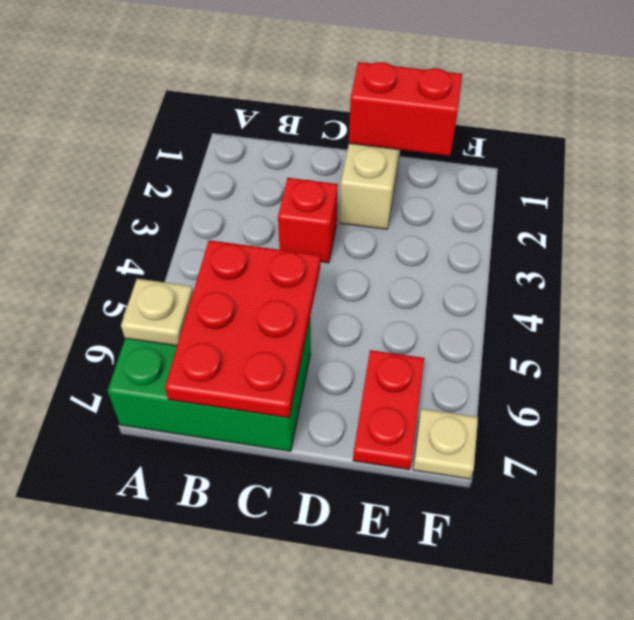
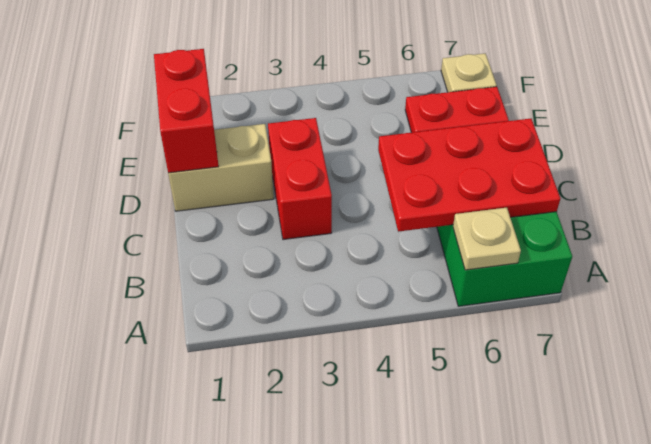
red brick C3 level 1 -> red brick C3:D3 level 1

